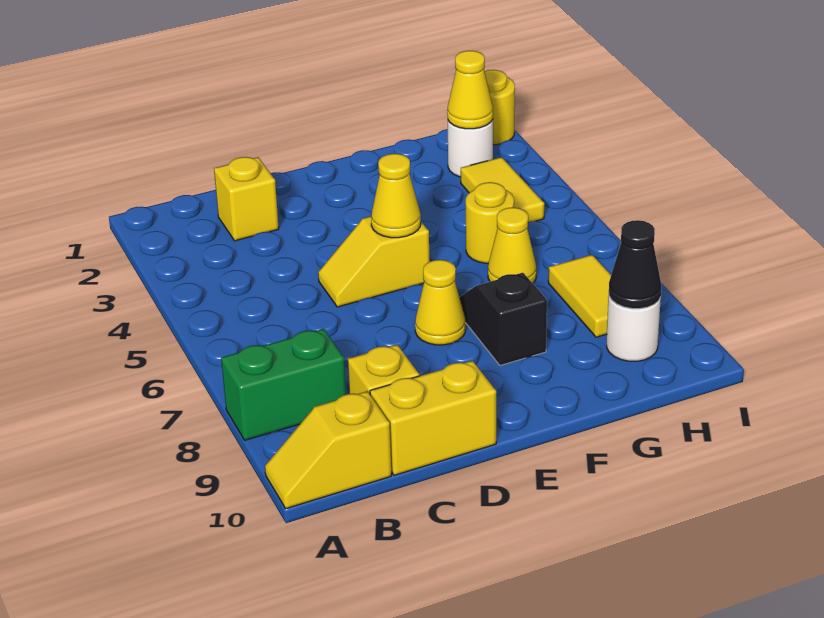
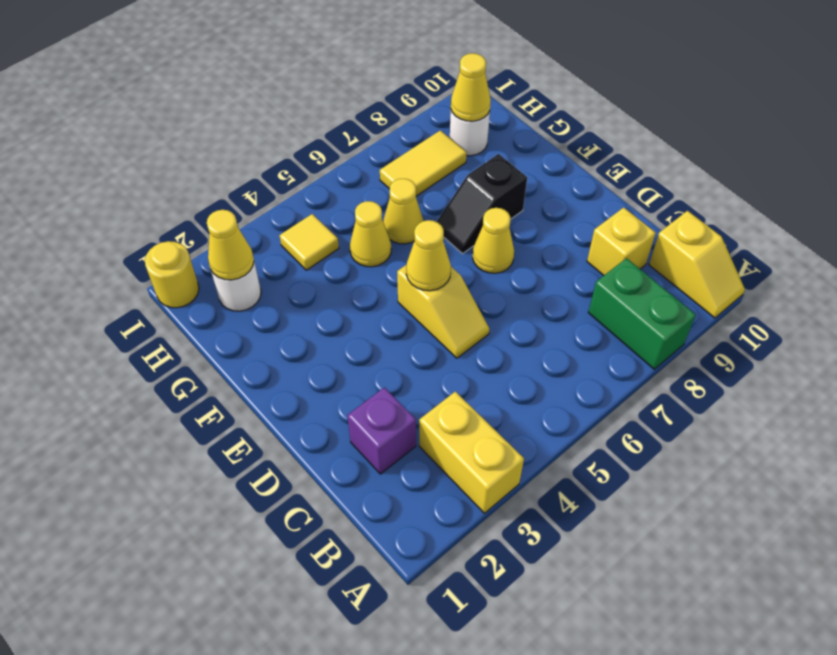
yellow brick C2 level 1 -> purple brick C2 level 1
yellow brick C10:D10 level 1 -> yellow brick A3:B3 level 1
yellow round brick G5 level 1 -> yellow cone G5 level 1
yellow tile H3:H4 level 1 -> yellow tile H4 level 1
black cone H9 level 2 -> yellow cone H9 level 2

